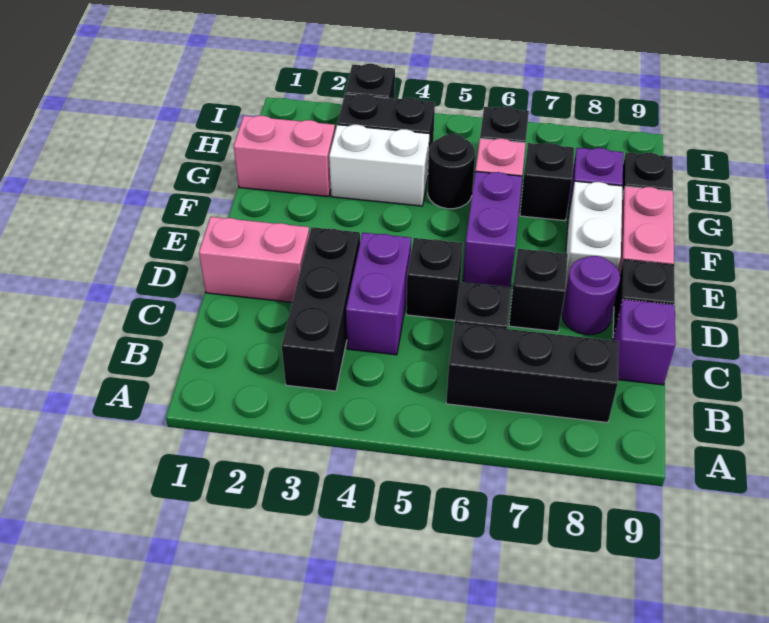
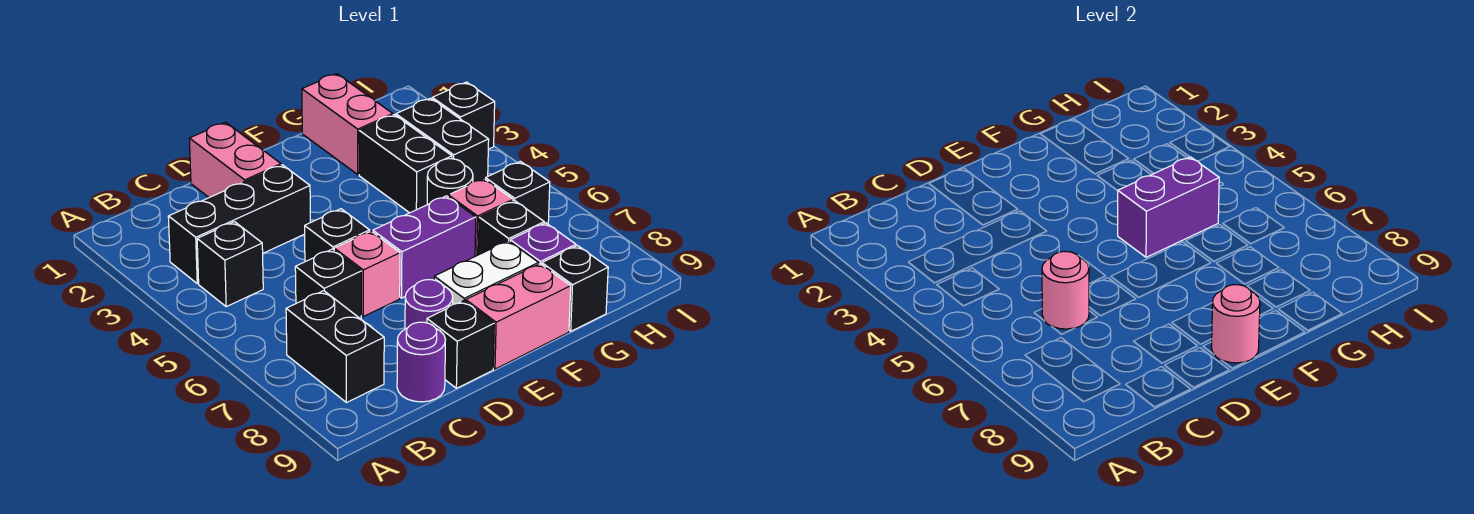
black brick B6:B8 level 1 -> black brick B7:B8 level 1
purple brick C4:D4 level 1 -> purple brick F5:G5 level 2
none -> pink round brick C6 level 2
purple brick C9 level 1 -> purple round brick C9 level 1
none -> pink brick D6 level 1
black brick D7 level 1 -> black brick B4 level 1
none -> pink round brick E9 level 2
white brick G3:G4 level 1 -> black brick G3:G4 level 1

